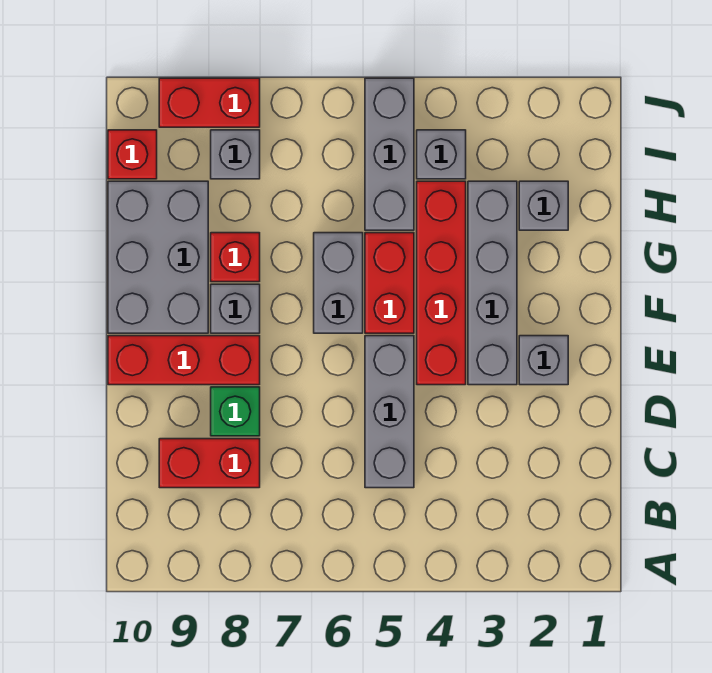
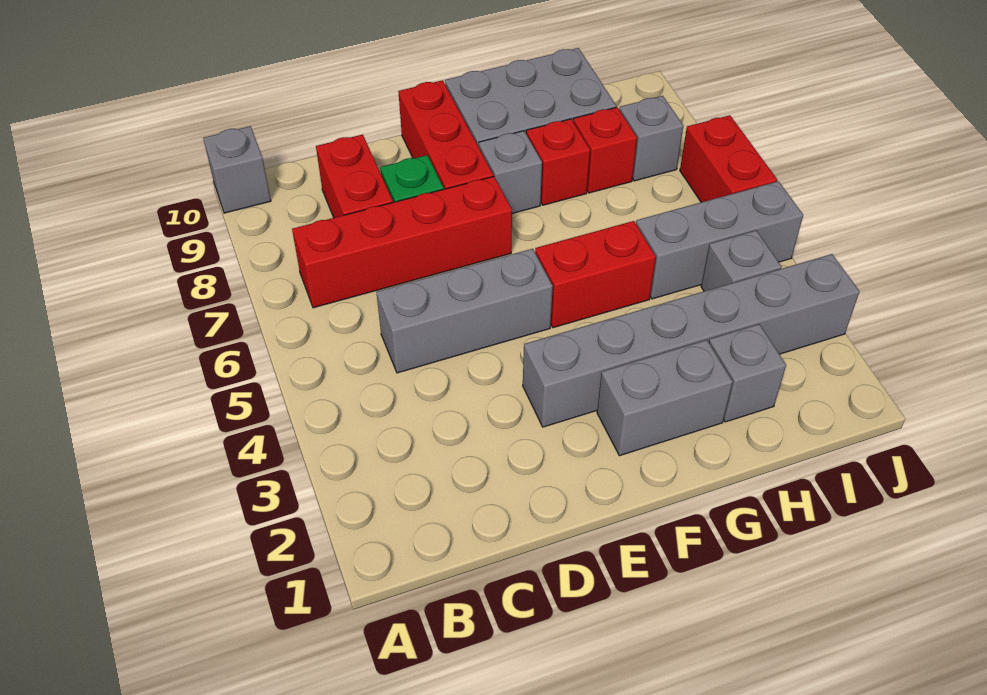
grey brick E2 level 1 -> grey brick A10 level 1
grey brick E3:H3 level 1 -> grey brick E3:J3 level 1
red brick E4:H4 level 1 -> red brick B7:E7 level 1
grey brick F6:G6 level 1 -> grey brick F2:G2 level 1
red brick I10 level 1 -> red brick H8 level 1
red brick J8:J9 level 1 -> red brick J6:J7 level 1

